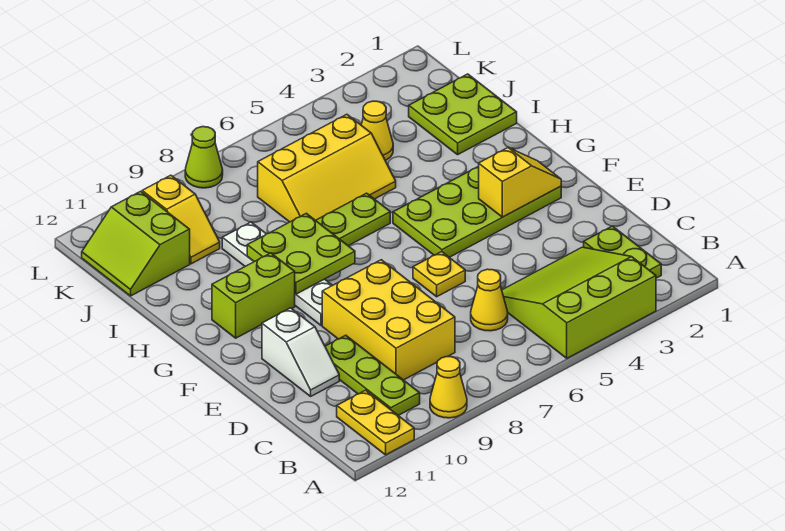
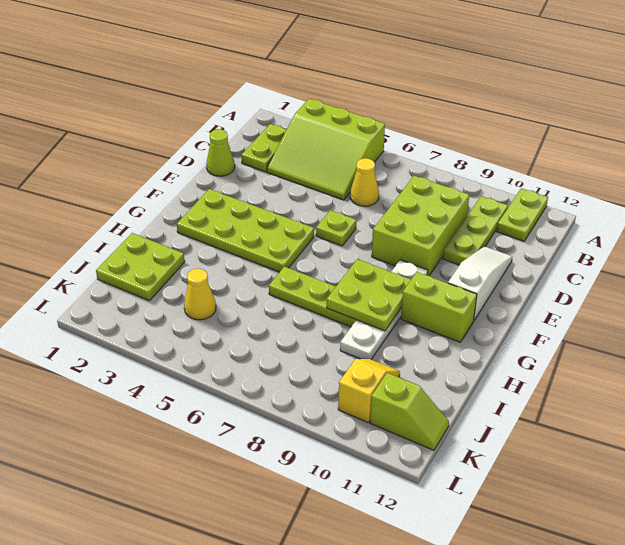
yellow cone A9 level 1 -> none
yellow plate A11:B11 level 1 -> lime plate A11:B11 level 1
yellow brick C8:E9 level 1 -> lime brick C8:E9 level 1
white slope D11:E11 level 1 top E -> white slope D11:F11 level 1 top F
yellow plate E6 level 1 -> lime plate E6 level 1
yellow slope F2:F3 level 2 top 3 -> none
yellow slope I5:J7 level 1 top J -> none
lime slope J11:K12 level 1 top 11 -> lime slope K11:K12 level 1 top 11
lime cone L8 level 1 -> lime cone D1 level 1

